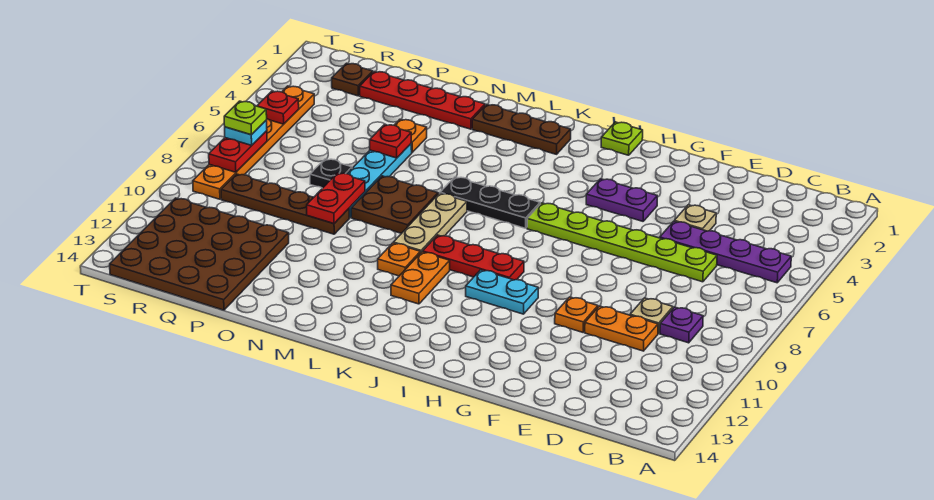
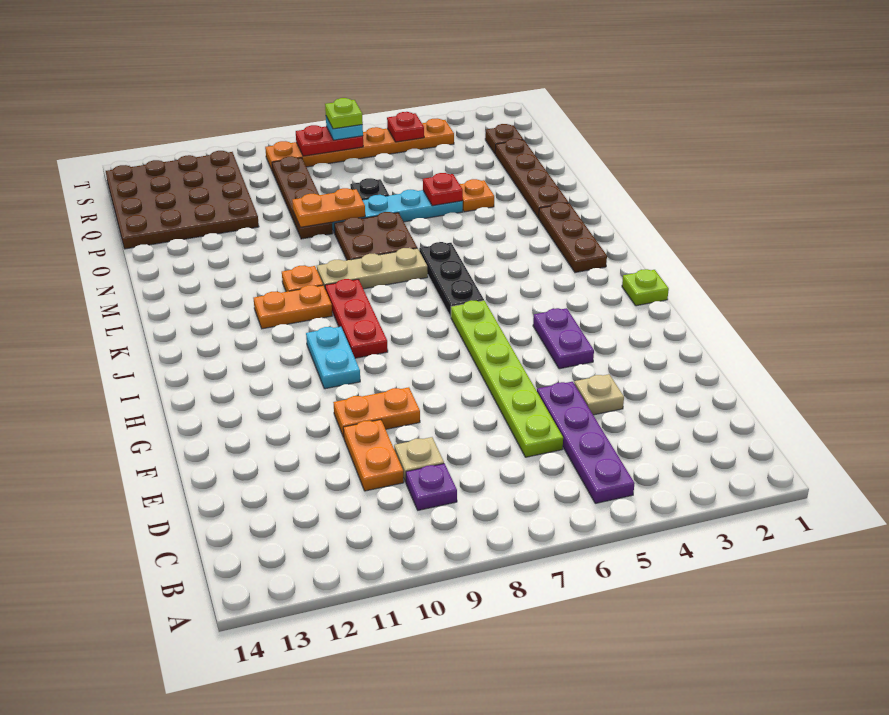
orange plate F10 level 1 -> orange plate F9:F10 level 1
red plate N2:Q2 level 1 -> brown plate N2:Q2 level 1
red plate O8:O9 level 2 -> orange plate O8:O9 level 2

